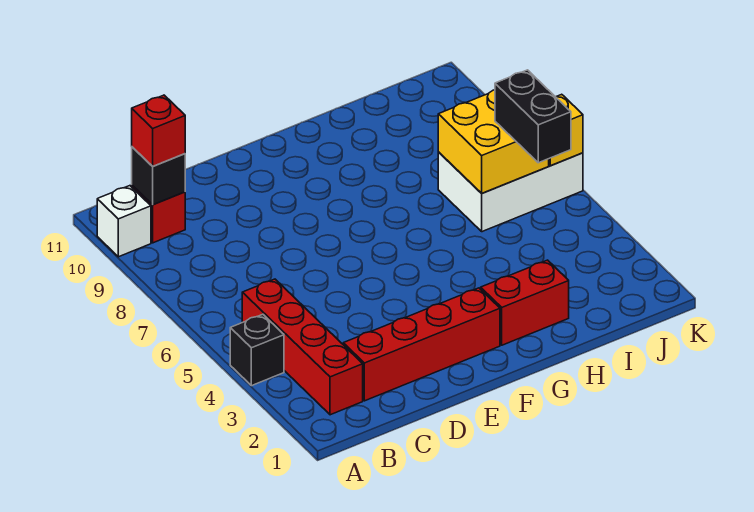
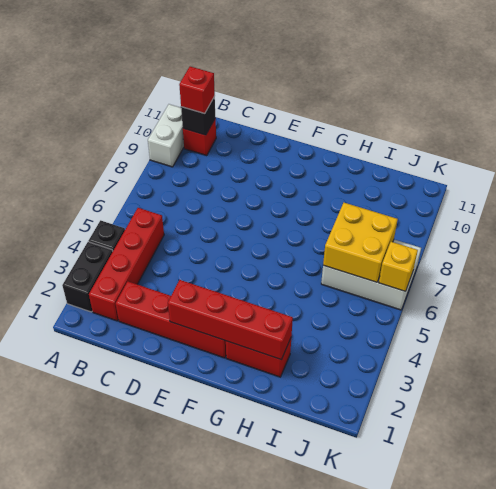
white brick A10 level 1 -> white brick A9:A10 level 1
none -> red brick E2:H2 level 2
black brick J5:J6 level 3 -> black brick A2:A3 level 1

